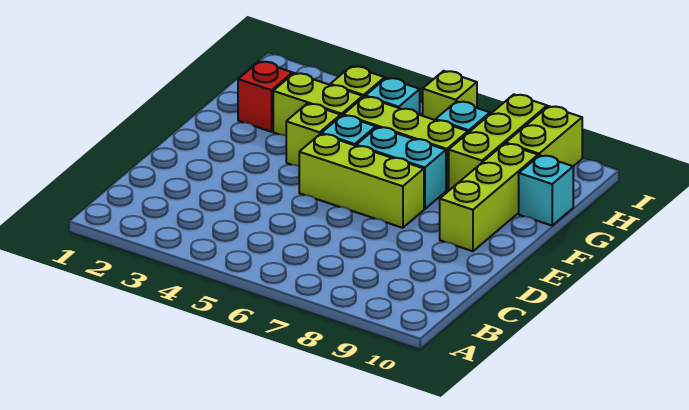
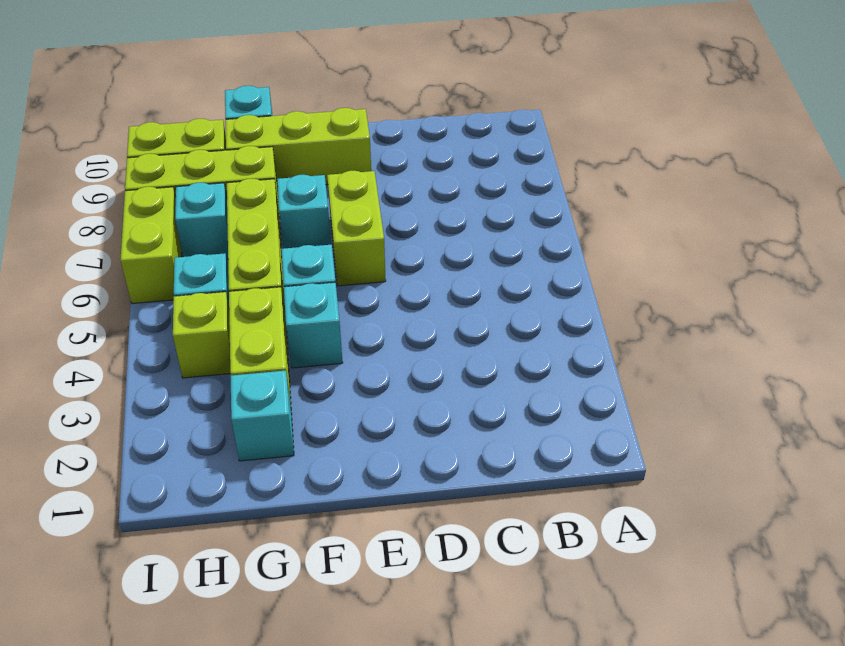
lime brick E5:E7 level 1 -> lime brick E6:E7 level 1
lime brick F4 level 1 -> cyan brick F4 level 1
cyan brick F6:F7 level 1 -> cyan brick F7 level 1
red brick G2 level 1 -> cyan brick G2 level 1
lime brick I6 level 1 -> lime brick I6:I7 level 1

